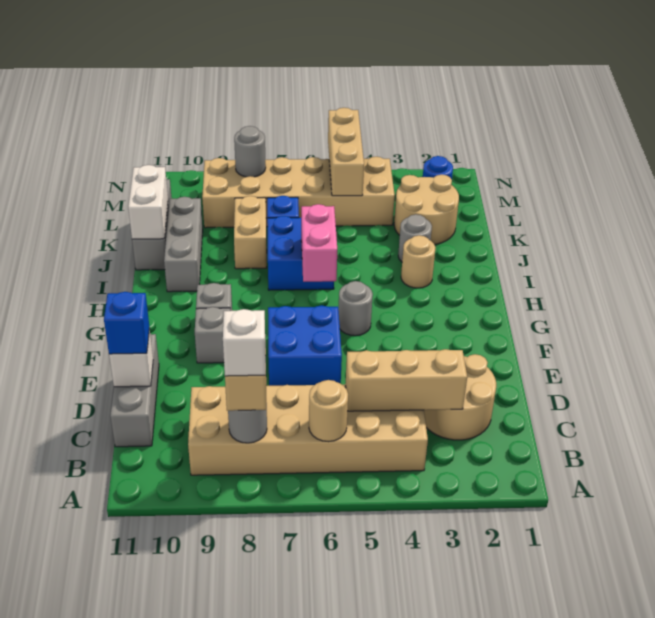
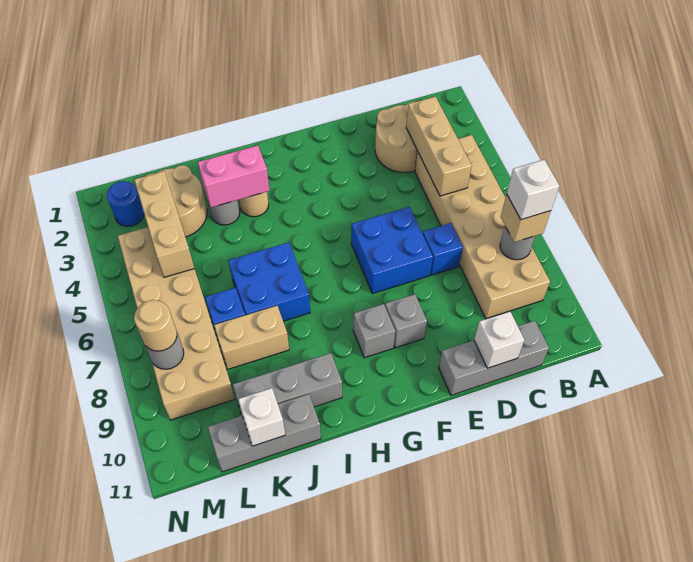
tan round brick B6 level 2 -> tan round brick M8 level 3
blue brick D11 level 3 -> blue brick D7 level 1
grey round brick G5 level 1 -> none
pink brick H6:I6 level 2 -> pink brick I3:J3 level 2
white brick J11:K11 level 2 -> white brick K11 level 2
tan brick L5:N5 level 2 -> tan brick L3:L5 level 2

